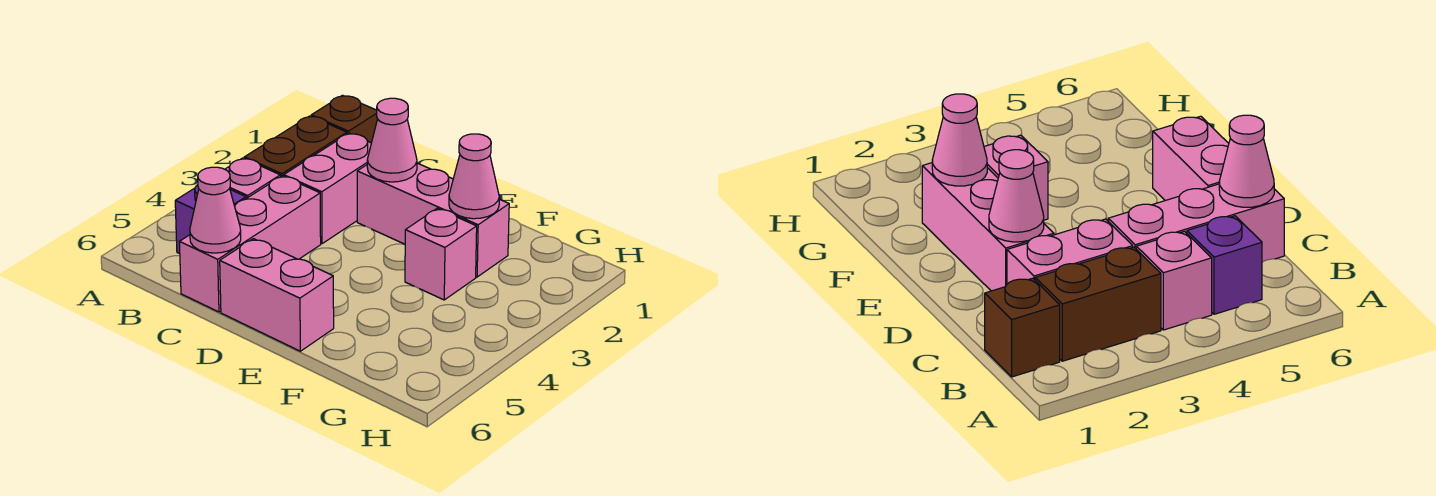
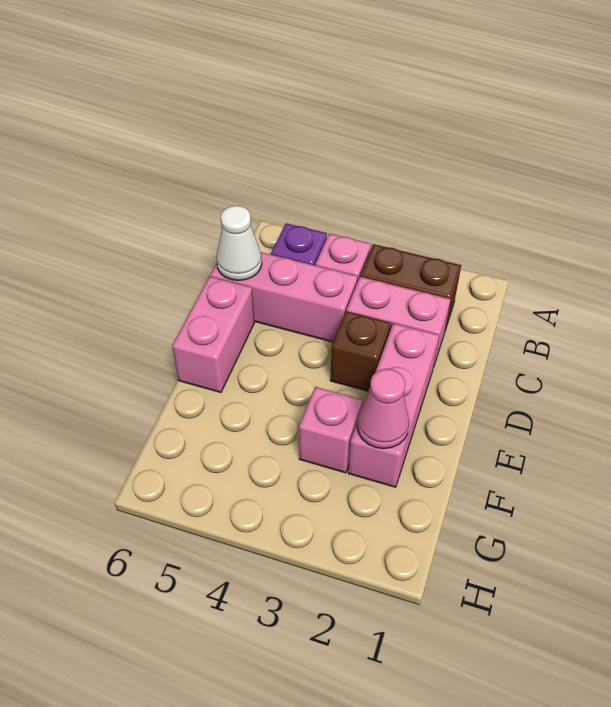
brown brick B1 level 1 -> brown brick D3 level 1
pink cone C6 level 2 -> white cone C6 level 2
pink cone D2 level 2 -> none

